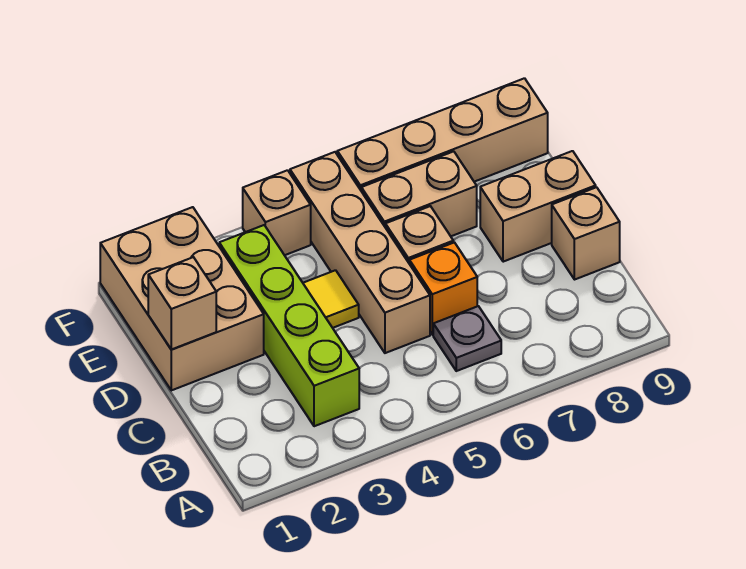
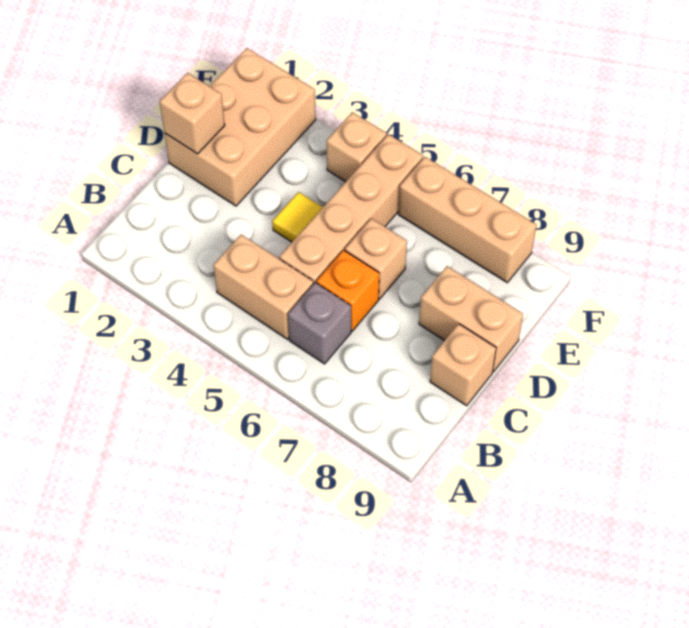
lime brick B3:E3 level 1 -> none
grey plate B6 level 1 -> grey brick B6 level 1
tan brick E6:E7 level 1 -> tan brick B4:B5 level 1
tan brick F6:F9 level 1 -> tan brick F6:F8 level 1

